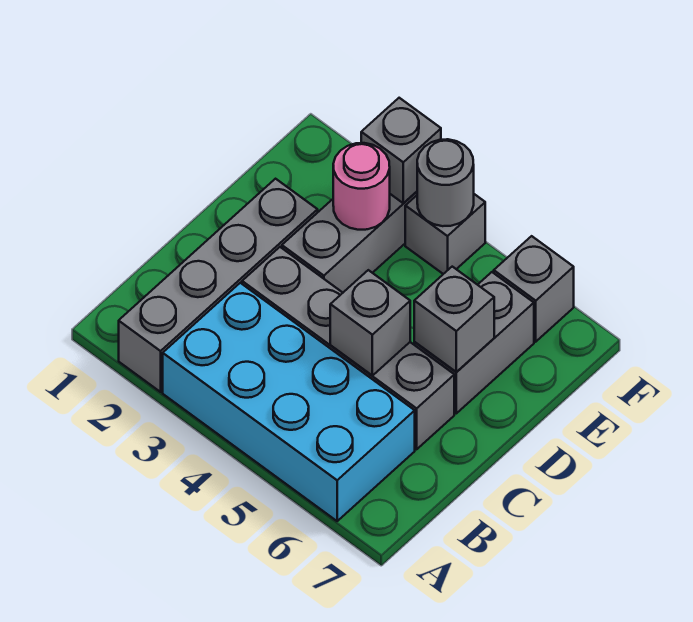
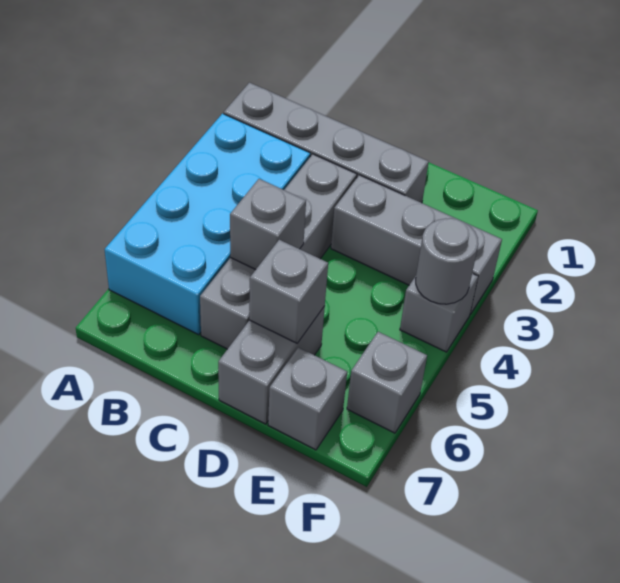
grey brick D6:E6 level 1 -> grey brick D6:D7 level 1
pink round brick E3 level 2 -> none
grey brick F3 level 2 -> grey brick E7 level 1

